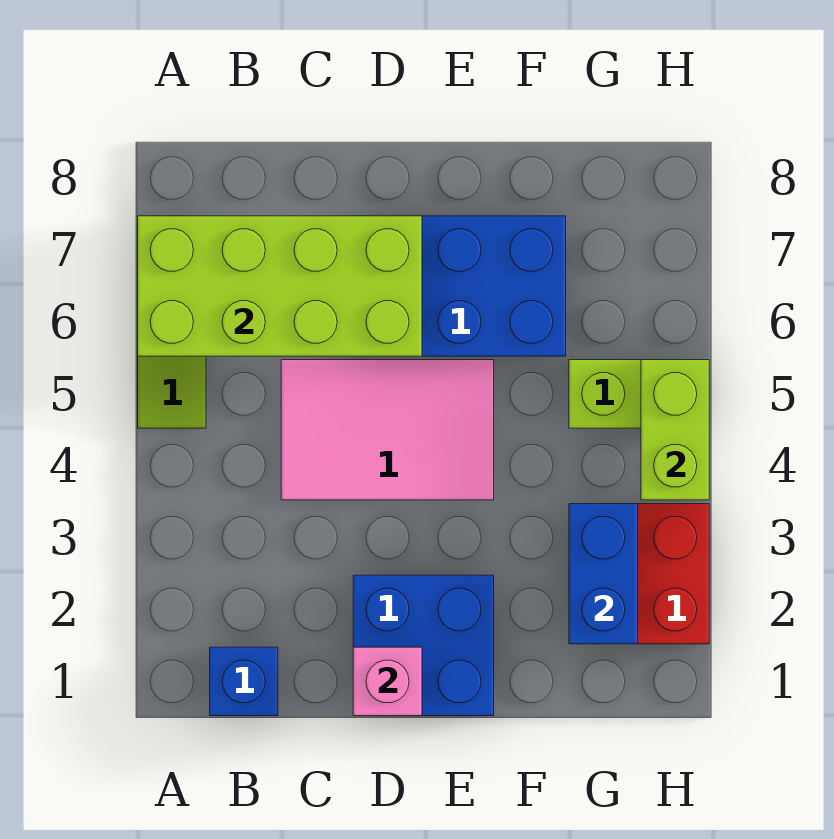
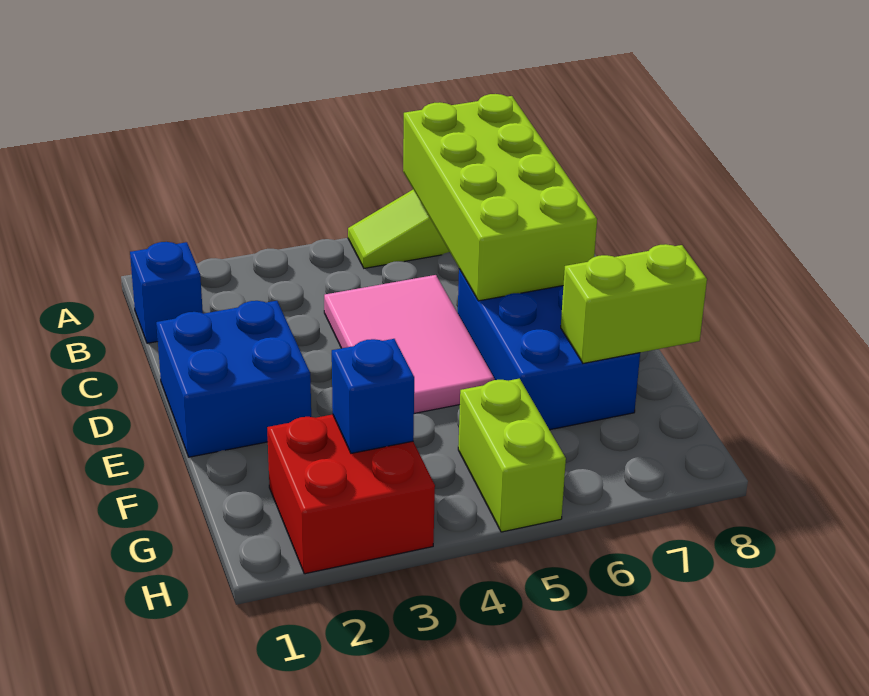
pink brick D1 level 2 -> none
blue brick G2:G3 level 2 -> blue brick G3 level 2
lime brick H4:H5 level 2 -> lime brick F7:F8 level 2

